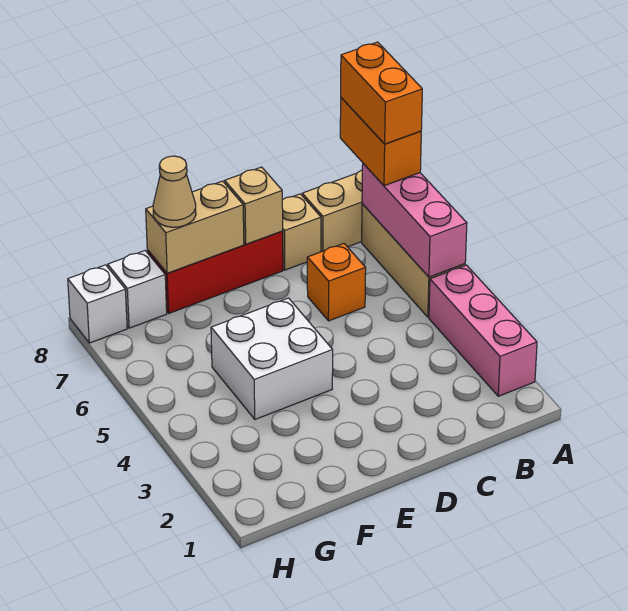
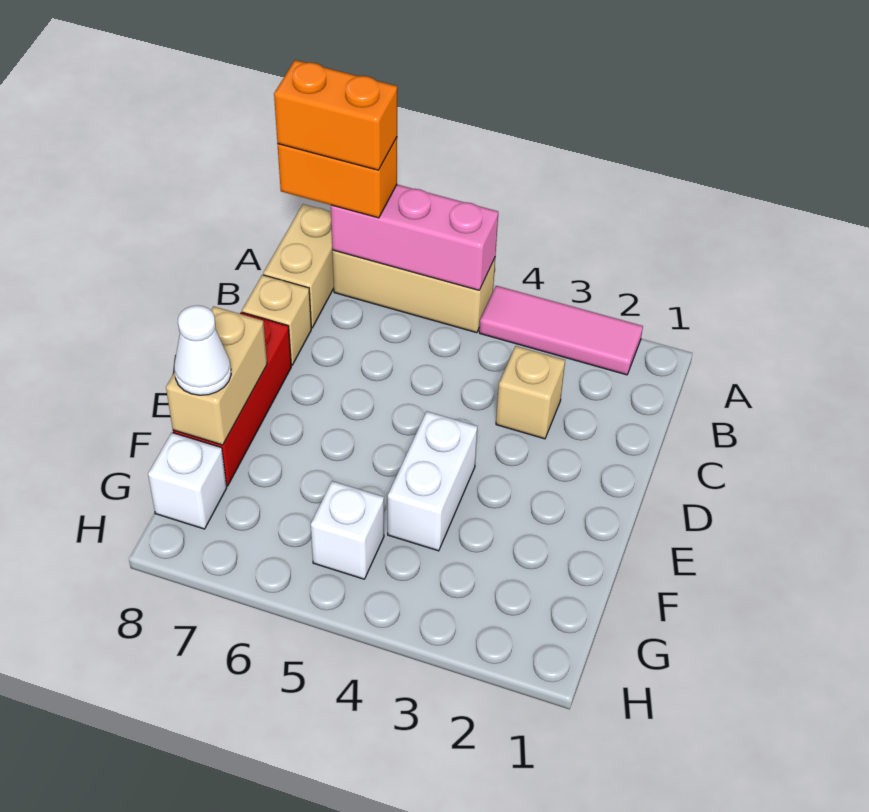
pink brick A2:A4 level 1 -> pink tile A2:A4 level 1
orange brick C6 level 1 -> none
tan brick D8 level 2 -> tan brick C3 level 1
white brick E4:F5 level 1 -> white brick E4:F4 level 1
tan cone F8 level 3 -> white cone F8 level 3
white brick H8 level 1 -> white brick G5 level 1

